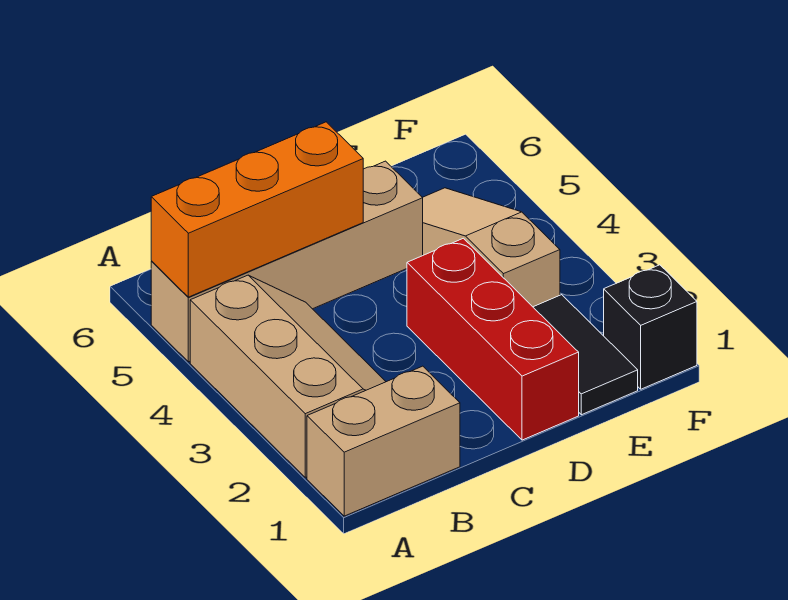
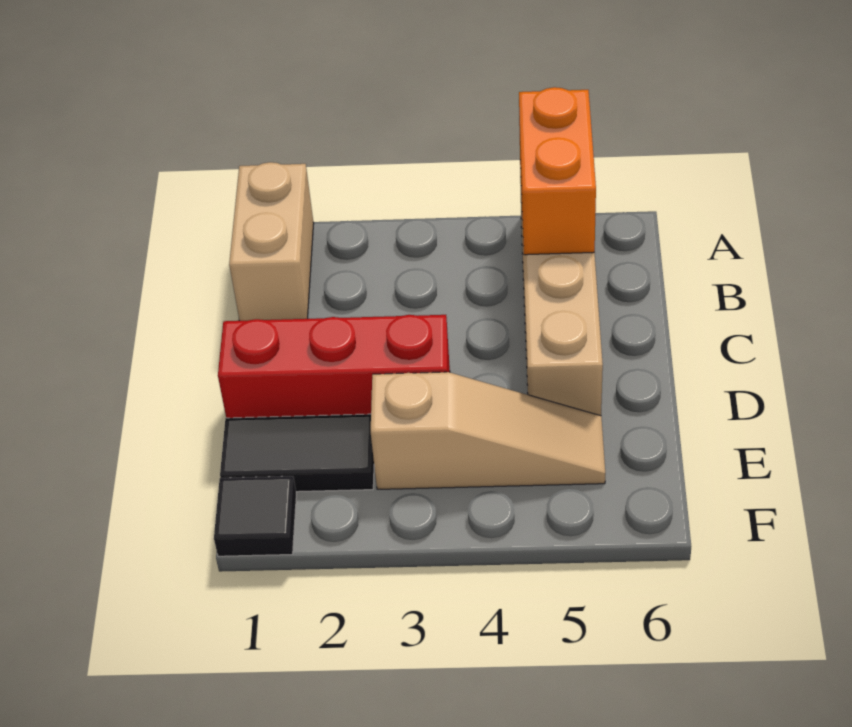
tan slope A2:B4 level 1 top A -> none
orange brick A5:C5 level 2 -> orange brick A5:B5 level 2
black brick F1 level 1 -> black tile F1 level 1

